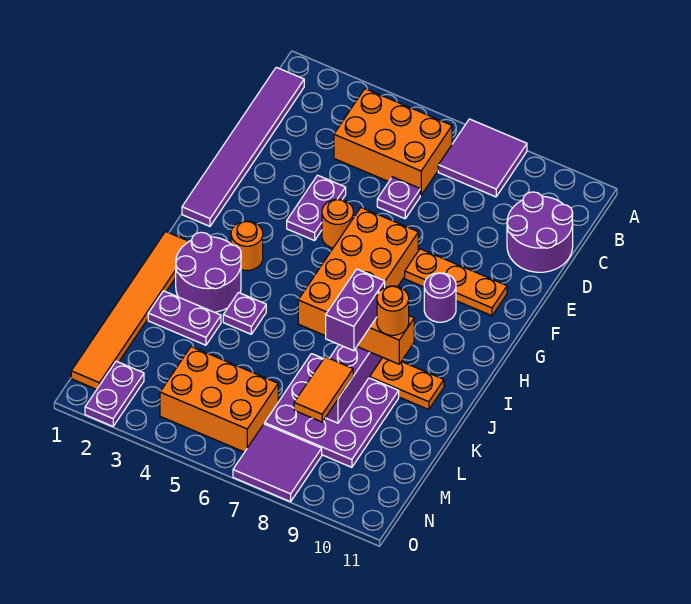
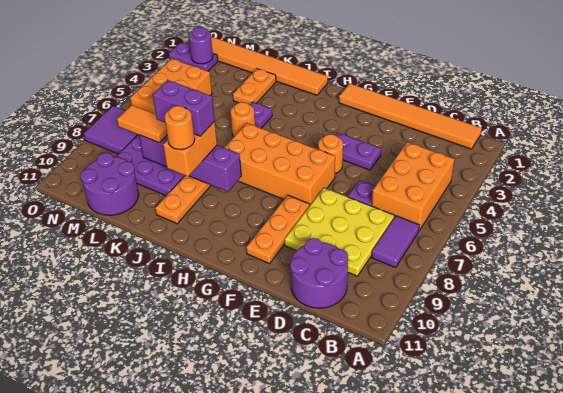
purple tile A7:B8 level 1 -> purple tile B7:B8 level 1
purple tile B1:G1 level 1 -> orange tile B1:G1 level 1
none -> yellow plate C7:E9 level 1
purple round brick G9 level 1 -> purple round brick N2 level 2
orange round brick H3 level 1 -> orange round brick J5 level 1
purple round brick I2:J3 level 1 -> purple round brick L10:M11 level 1
purple plate K2:K3 level 1 -> orange plate K2:K3 level 1

